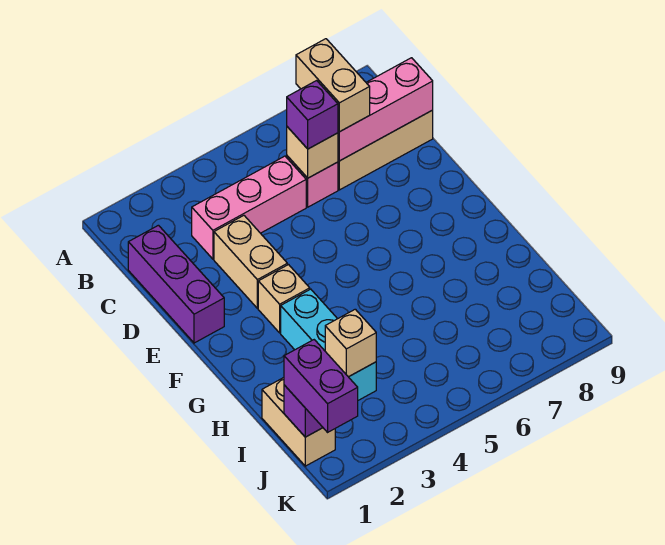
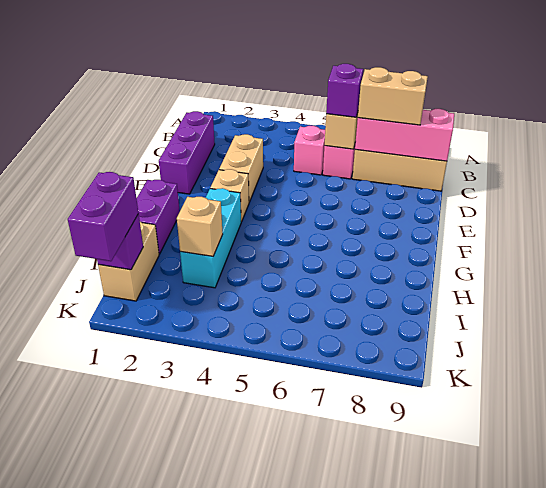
tan brick B7:C7 level 3 -> tan brick C7:C8 level 3
pink brick C3:C5 level 1 -> pink brick C5 level 1
none -> purple brick G1:H1 level 1

